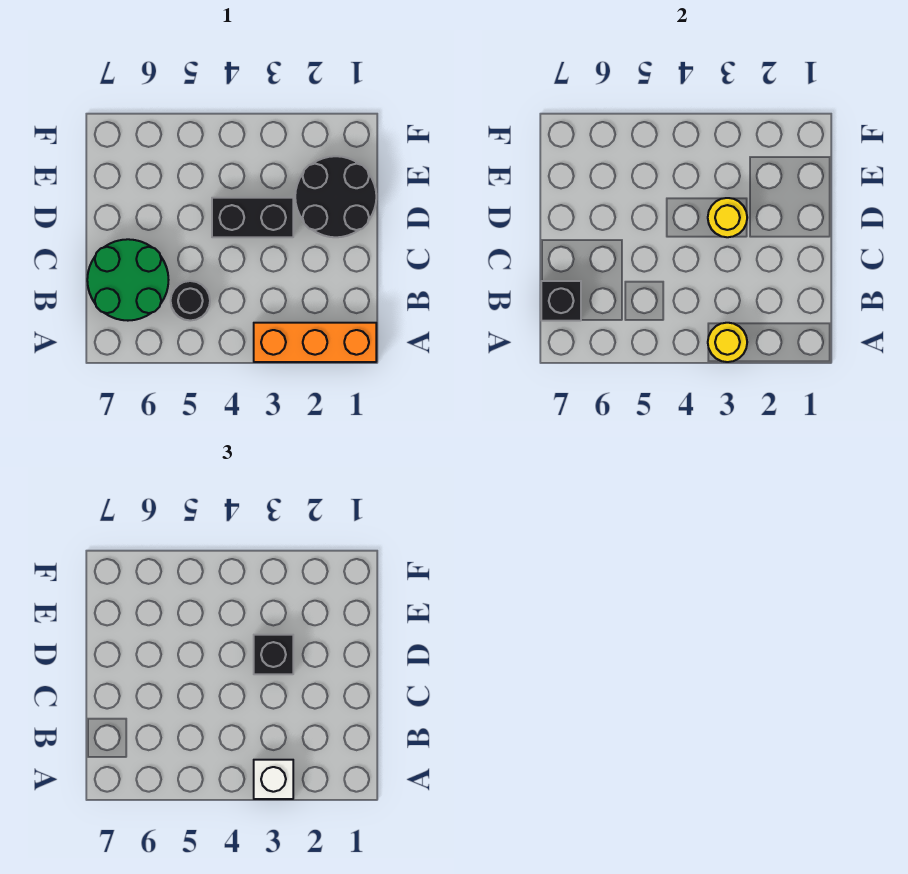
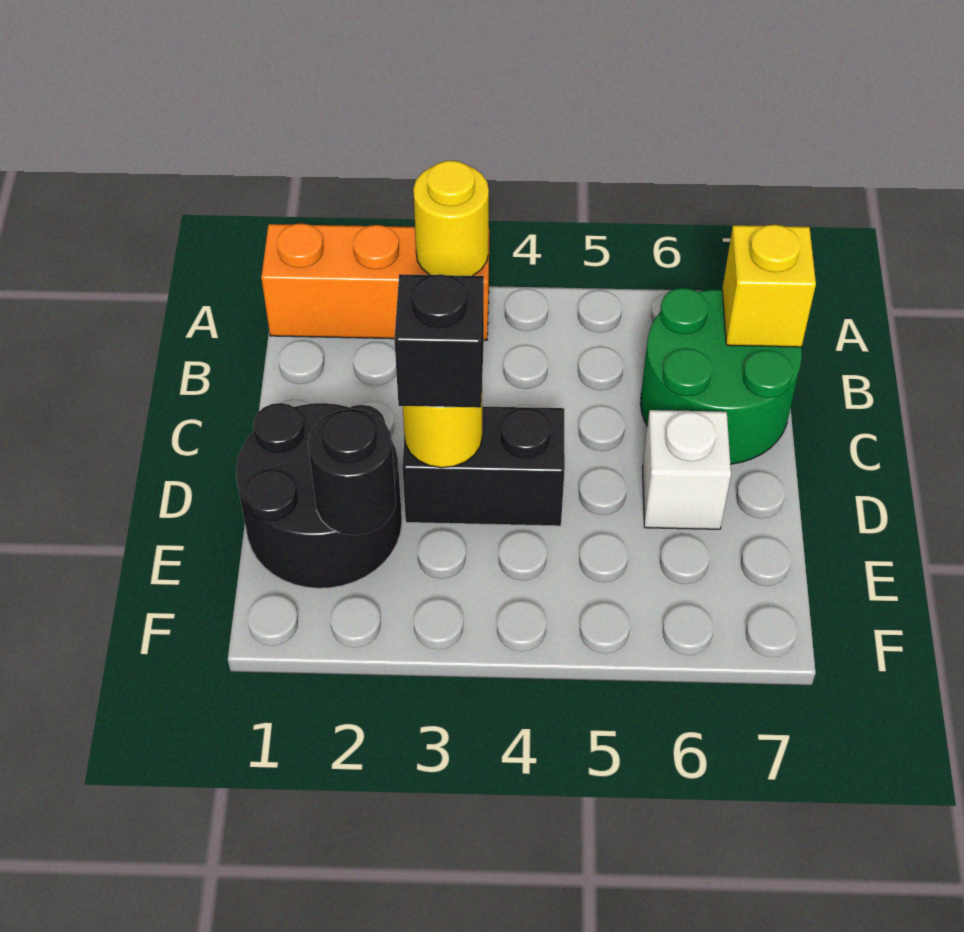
white brick A3 level 3 -> white brick D6 level 1
black round brick B5 level 1 -> black round brick E2 level 2
black brick B7 level 2 -> yellow brick B7 level 2

